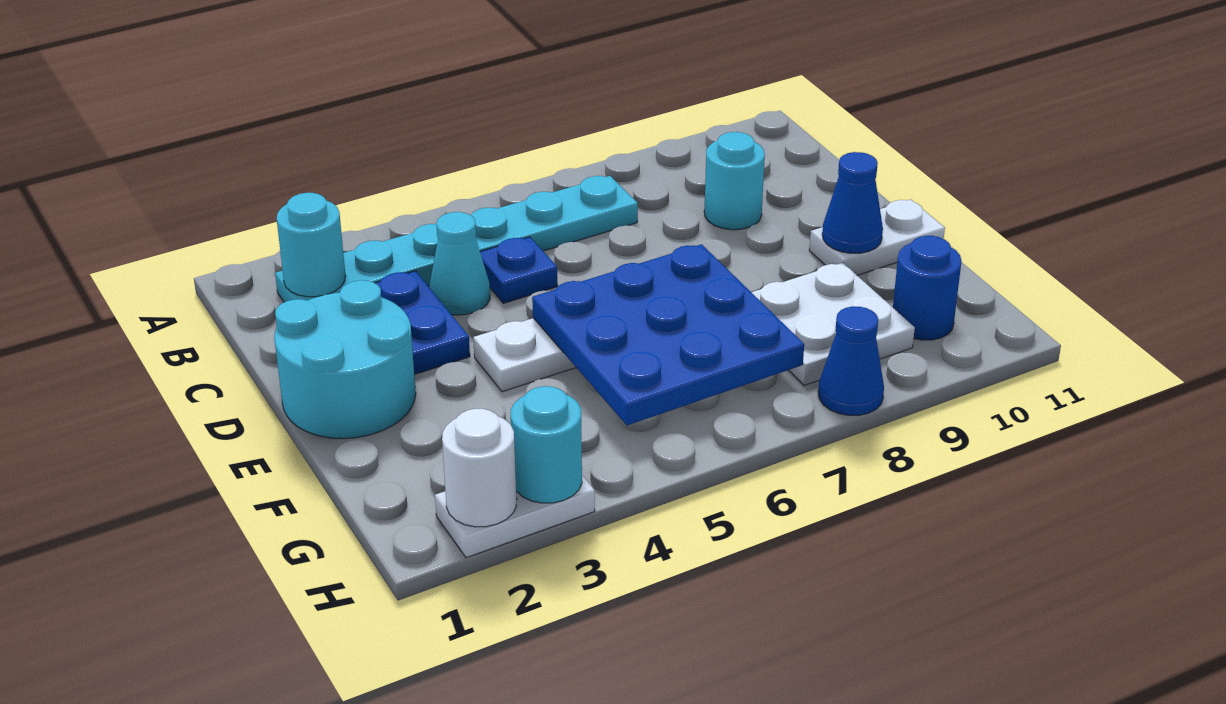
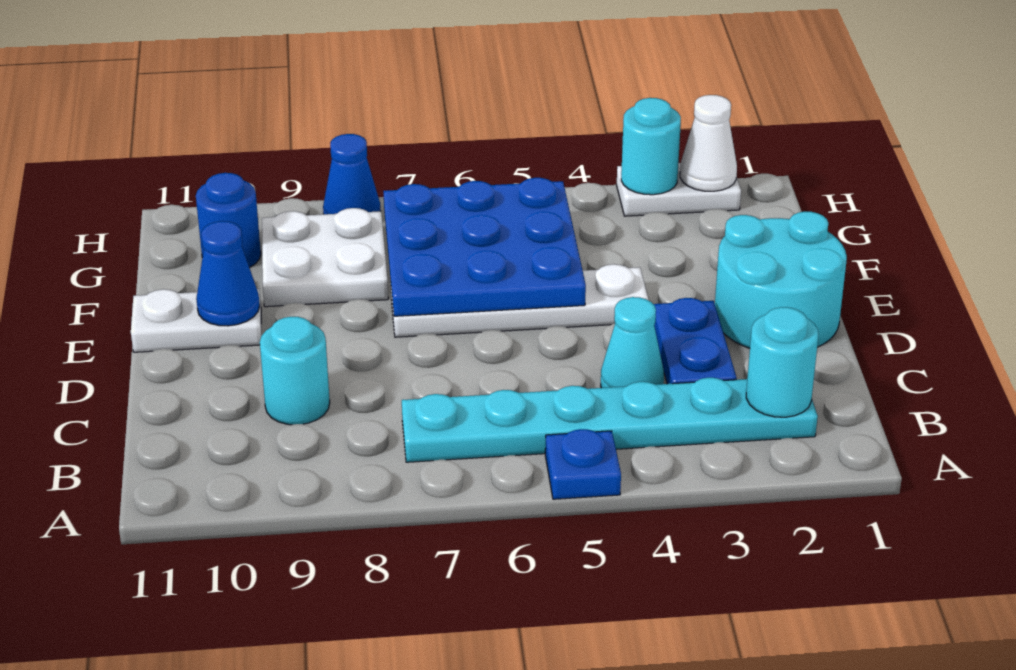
blue plate C5 level 1 -> blue plate A5 level 1
white round brick H2 level 2 -> white cone H2 level 2

